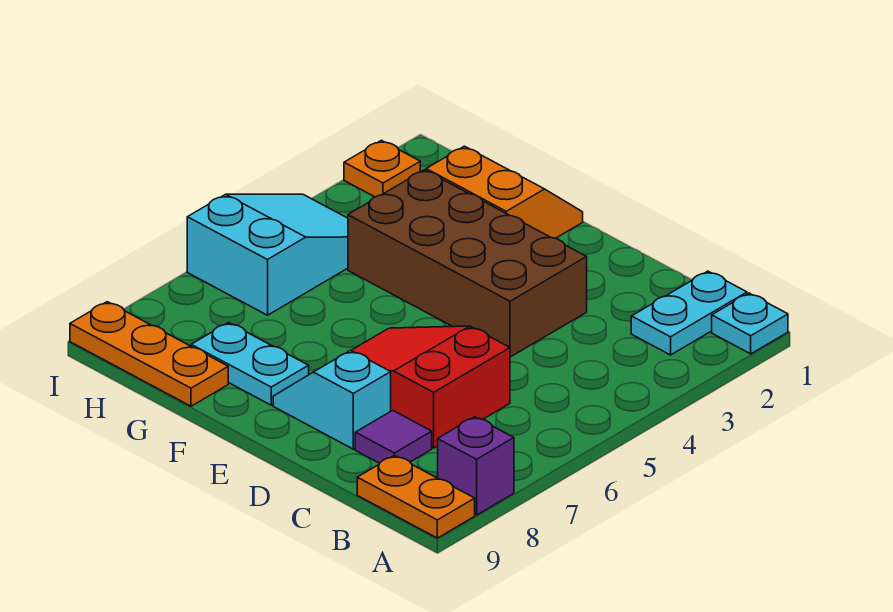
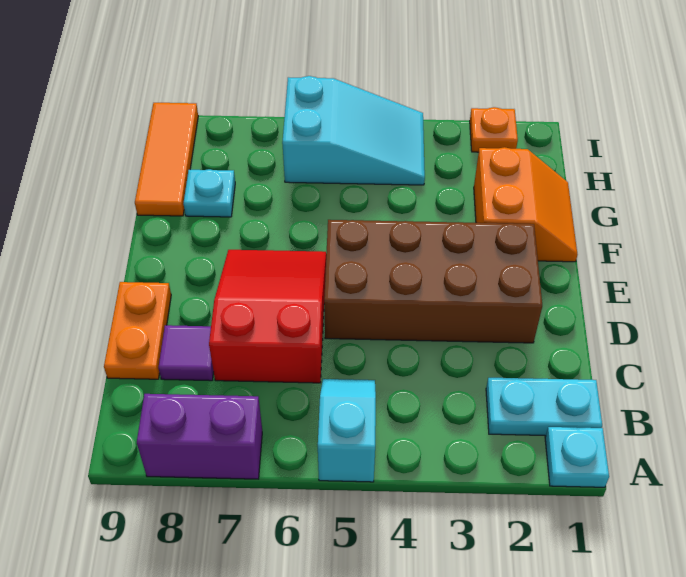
purple brick A8 level 1 -> purple brick A7:A8 level 1
orange plate A9:B9 level 1 -> orange plate C9:D9 level 1
brown brick D3:G4 level 1 -> brown brick D2:E5 level 1
cyan slope D8:E8 level 1 top D -> cyan slope A5:B5 level 1 top A
cyan plate F8:G8 level 1 -> cyan plate G8 level 1
orange plate G9:I9 level 1 -> orange tile G9:I9 level 1

